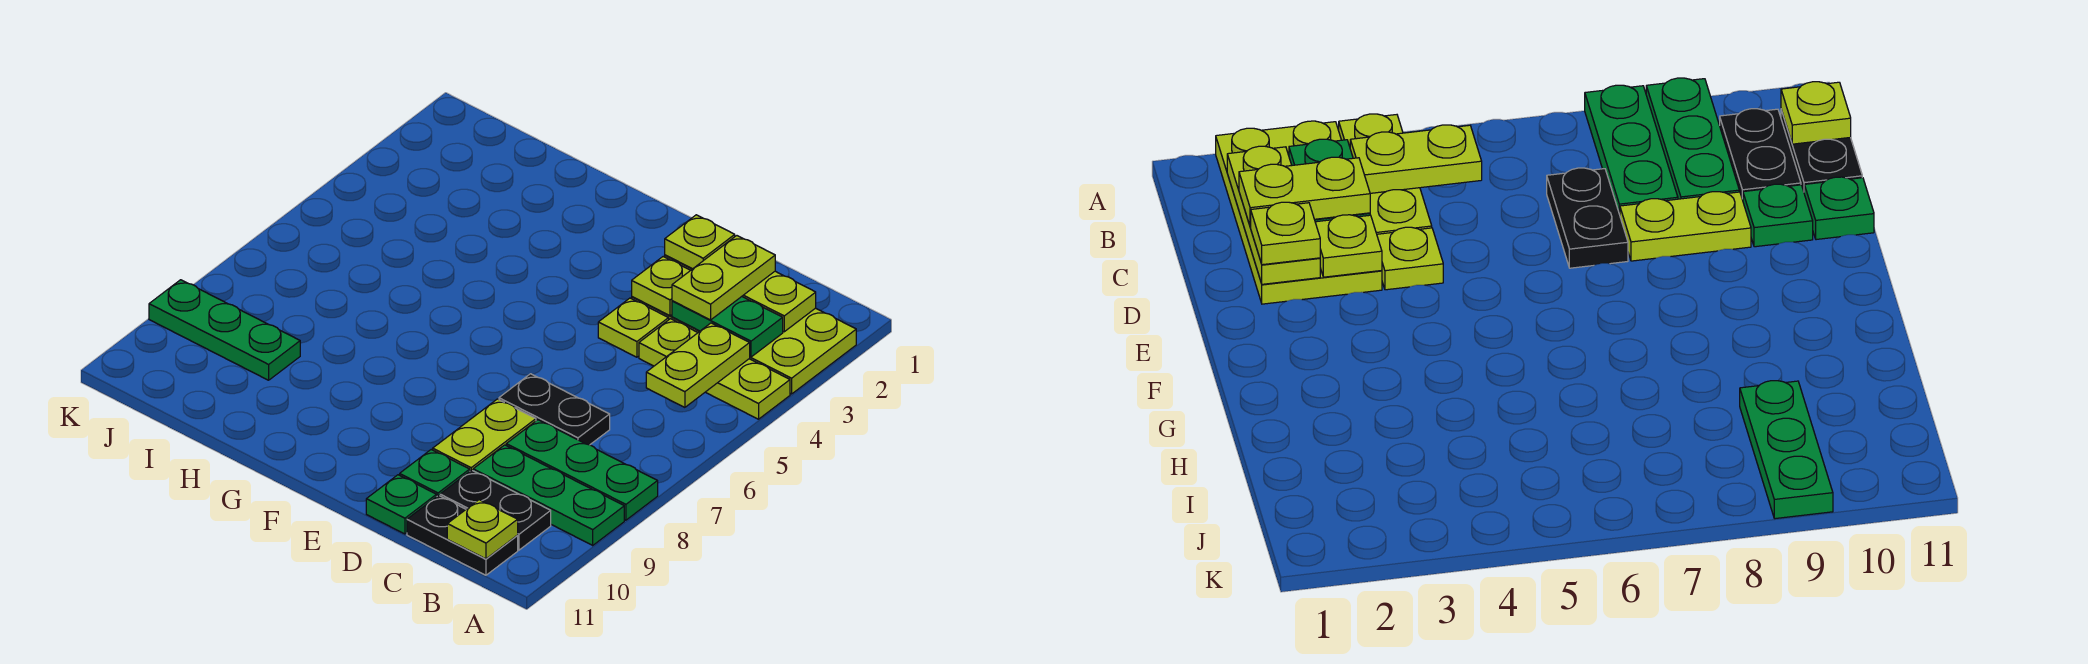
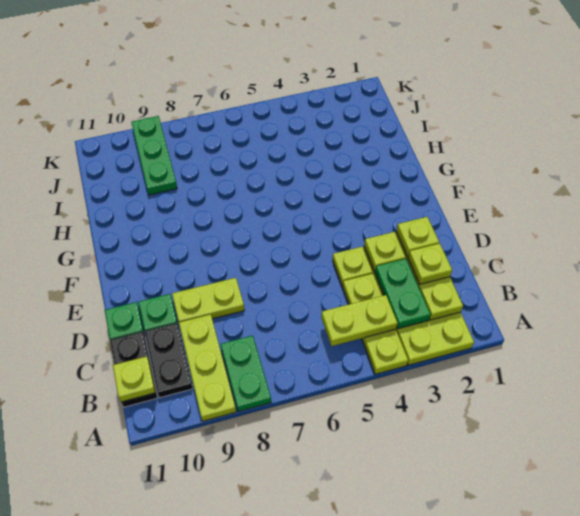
green plate A8:C8 level 1 -> green plate A8:B8 level 1
green plate A9:C9 level 1 -> lime plate A9:C9 level 1
lime plate C2:C3 level 3 -> lime plate C2 level 3
black plate C7:D7 level 1 -> none

